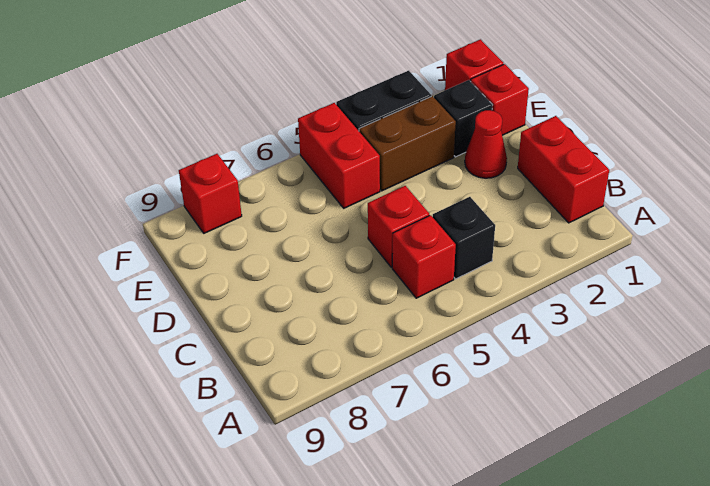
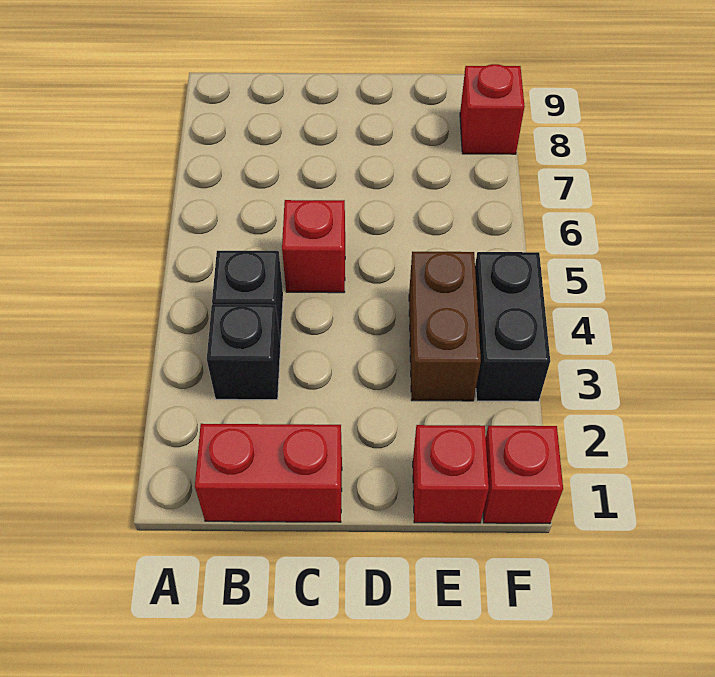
red brick B5 level 1 -> none
red cone D2 level 1 -> none
black brick E2 level 1 -> black brick B3 level 1
red brick E5:F5 level 1 -> none

